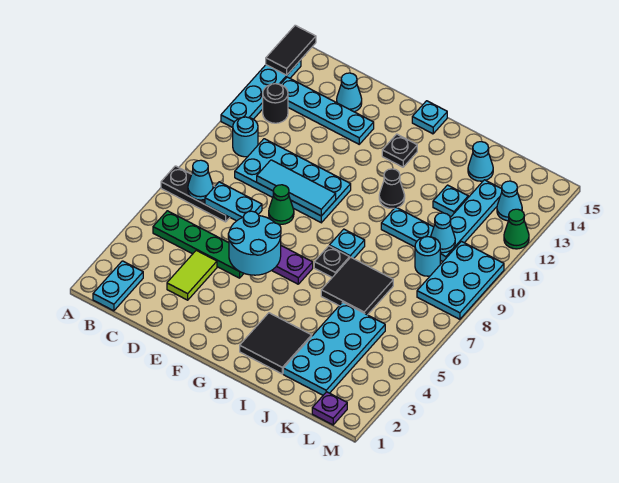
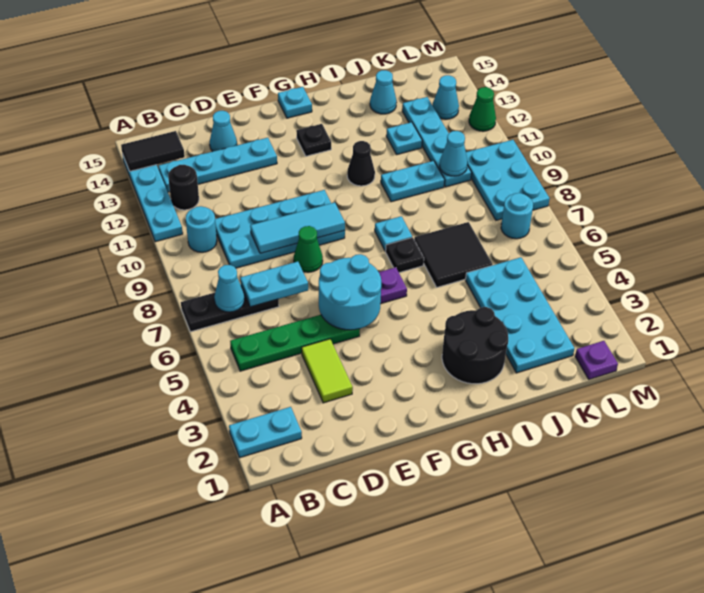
black tile A14:A15 level 2 -> black tile A14:B14 level 2
cyan plate B1:B2 level 1 -> cyan plate A2:B2 level 1
black tile H2:I3 level 1 -> black round brick H2:I3 level 1
cyan round brick K9 level 1 -> cyan round brick L7 level 1

